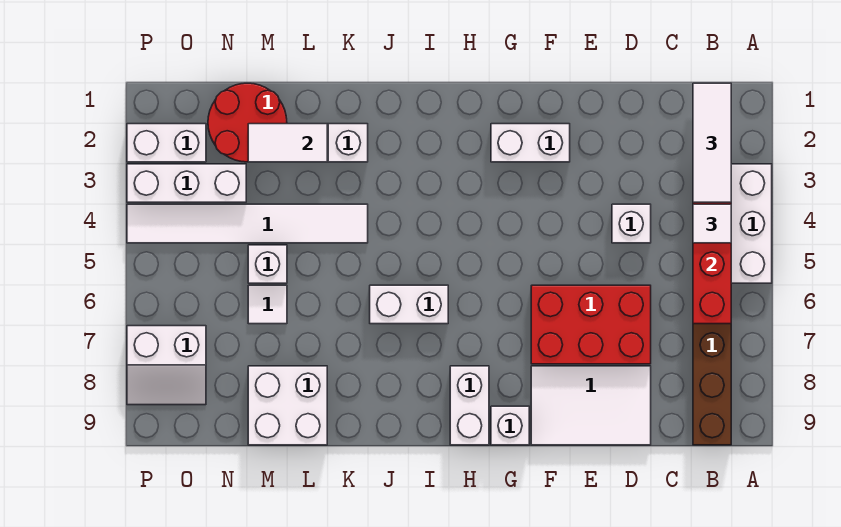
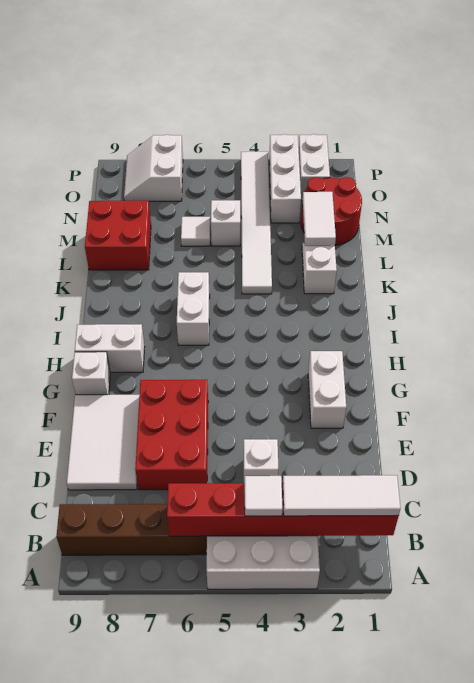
white brick L8:M9 level 1 -> red brick L8:M9 level 1

